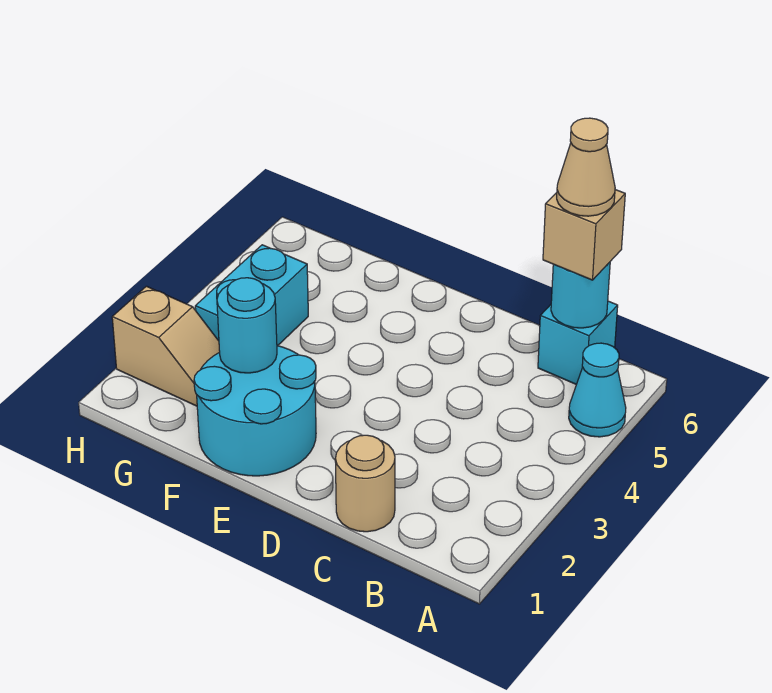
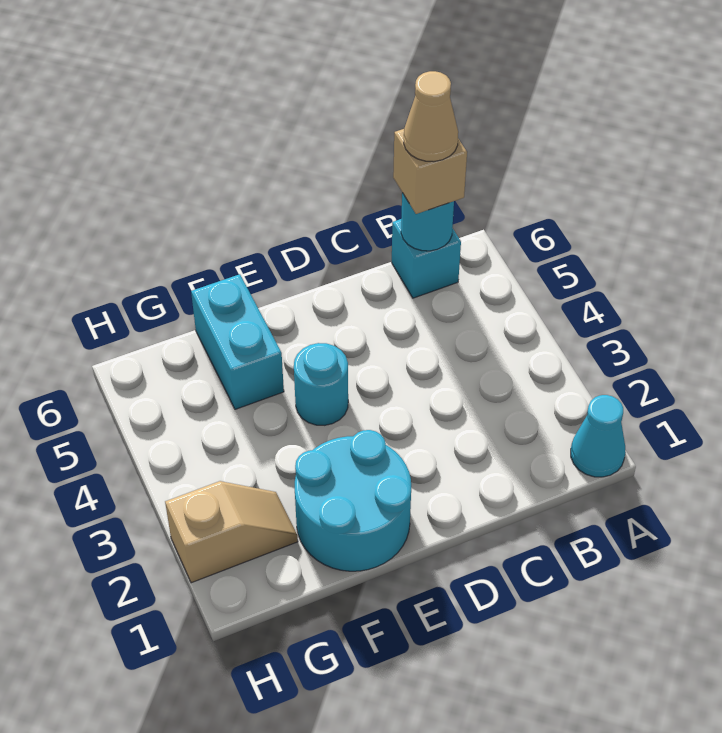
cyan cone A5 level 1 -> cyan cone A1 level 1
tan round brick C1 level 1 -> none
cyan round brick F2 level 2 -> cyan round brick E4 level 1
cyan brick G3:G4 level 1 -> cyan brick F5:F6 level 1

